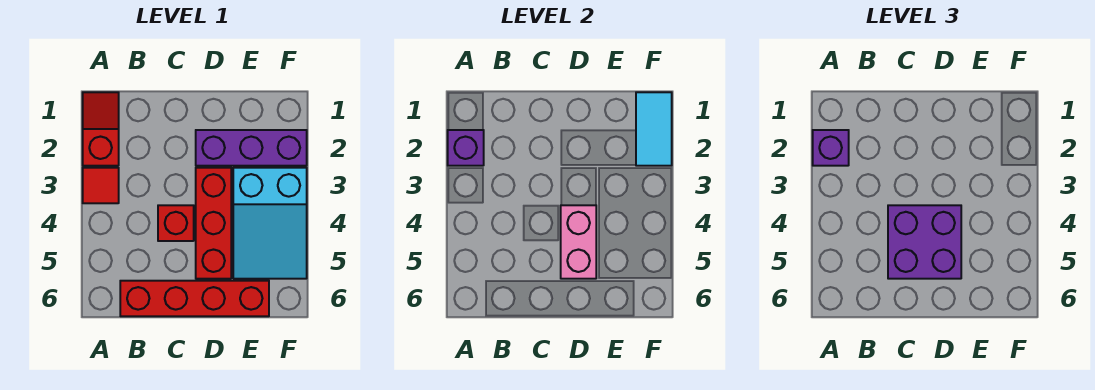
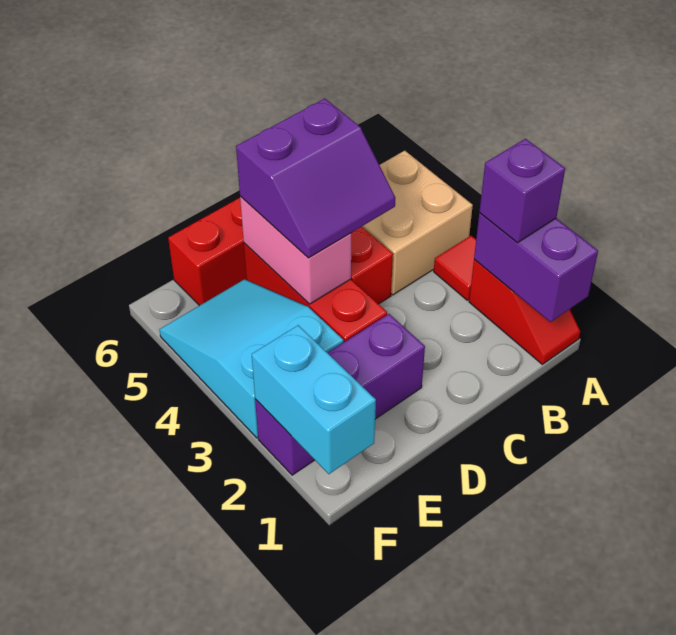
purple brick A2 level 2 -> purple brick A1:A2 level 2
none -> tan brick A4:B5 level 1
purple brick C4:D5 level 3 -> purple slope C4:D5 level 3 top 5
cyan tile F1:F2 level 2 -> cyan brick F1:F2 level 2

